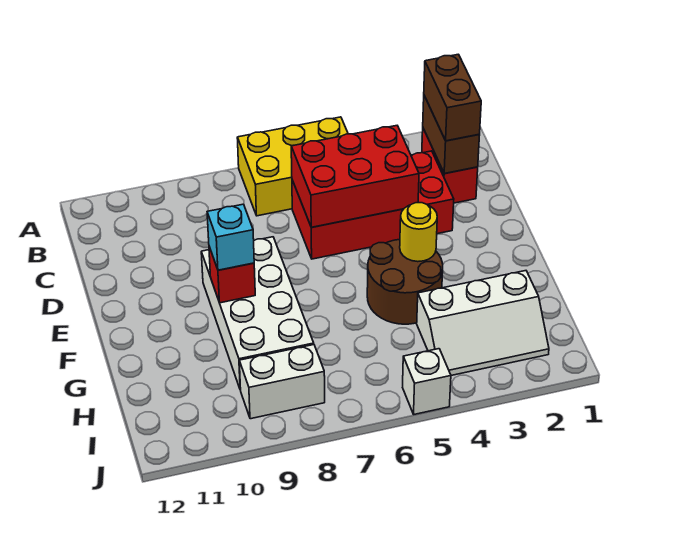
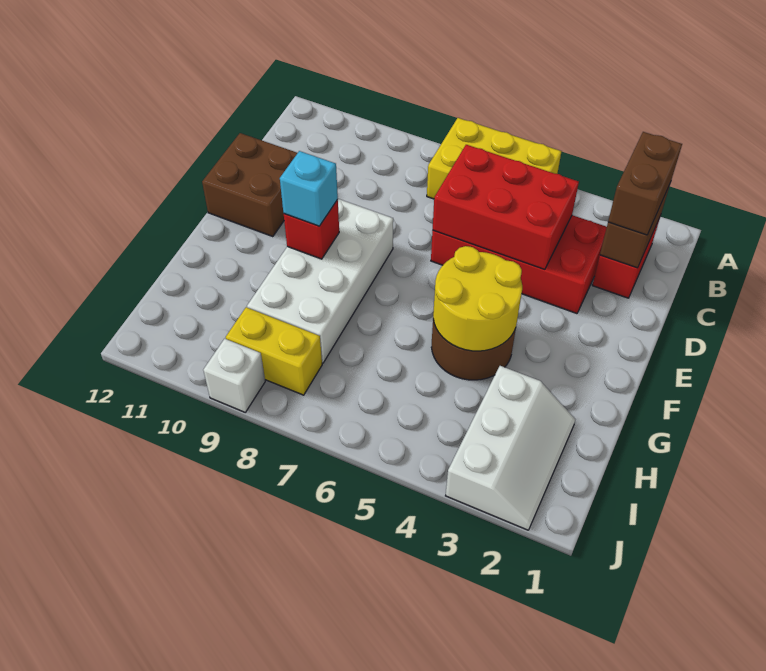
none -> brown brick D11:E12 level 1
yellow round brick F4 level 2 -> yellow round brick F4:G5 level 2
white slope H2:I4 level 1 top H -> white slope H2:J3 level 1 top 3
white brick I8:I9 level 1 -> yellow brick I8:I9 level 1
white brick J5 level 1 -> white brick J9 level 1

